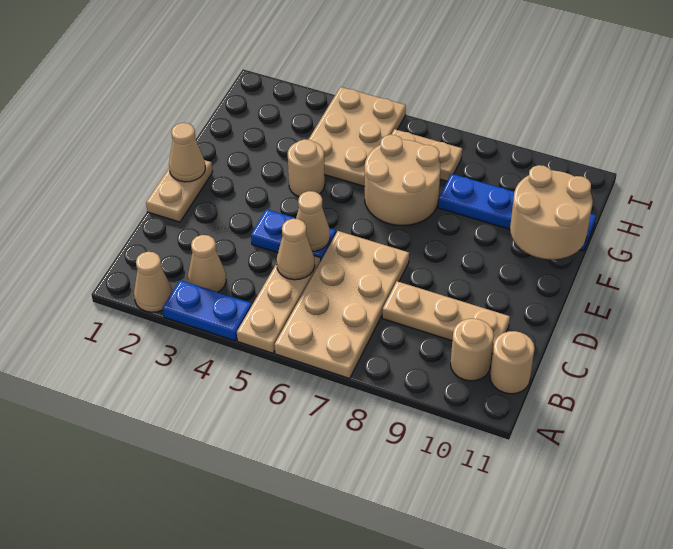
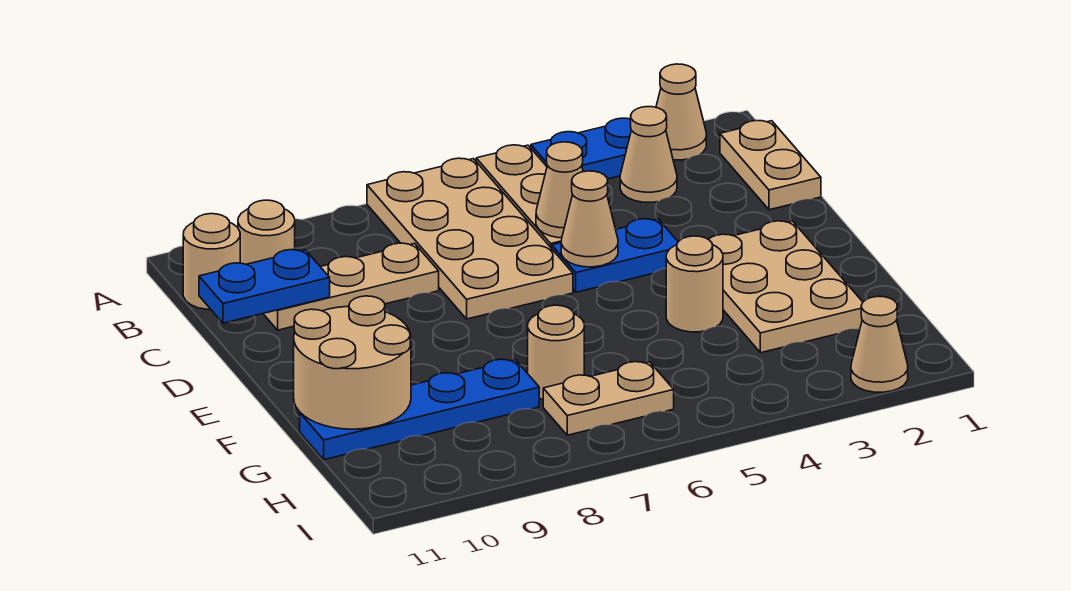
none -> blue plate C10:C11 level 2
tan plate D1:E1 level 1 -> tan plate B1:C1 level 1
tan cone E1 level 2 -> tan cone I2 level 1
tan round brick F6:G7 level 1 -> tan round brick G7 level 1
tan plate G4:I5 level 1 -> tan plate E2:G3 level 1

